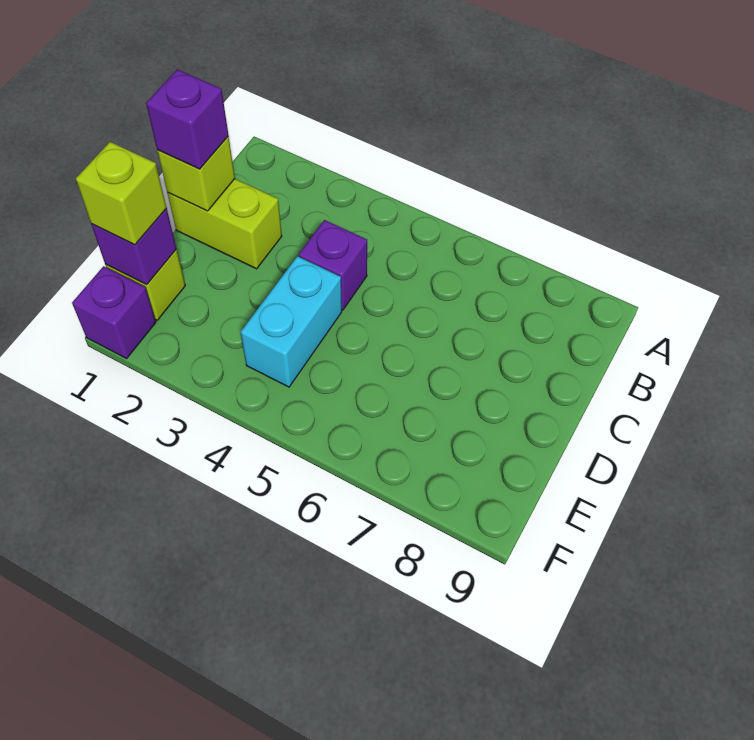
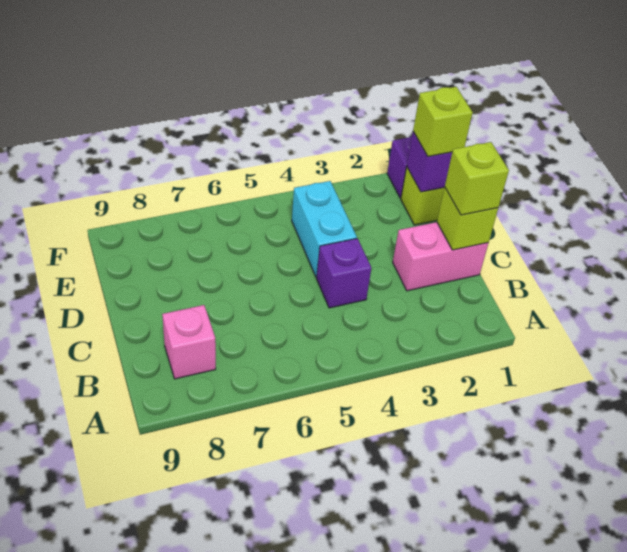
none -> pink brick B8 level 1
lime brick C1:C2 level 1 -> pink brick C1:C2 level 1
purple brick C1 level 3 -> lime brick C1 level 3

